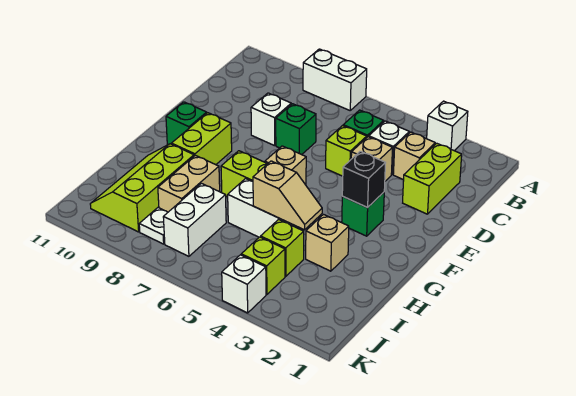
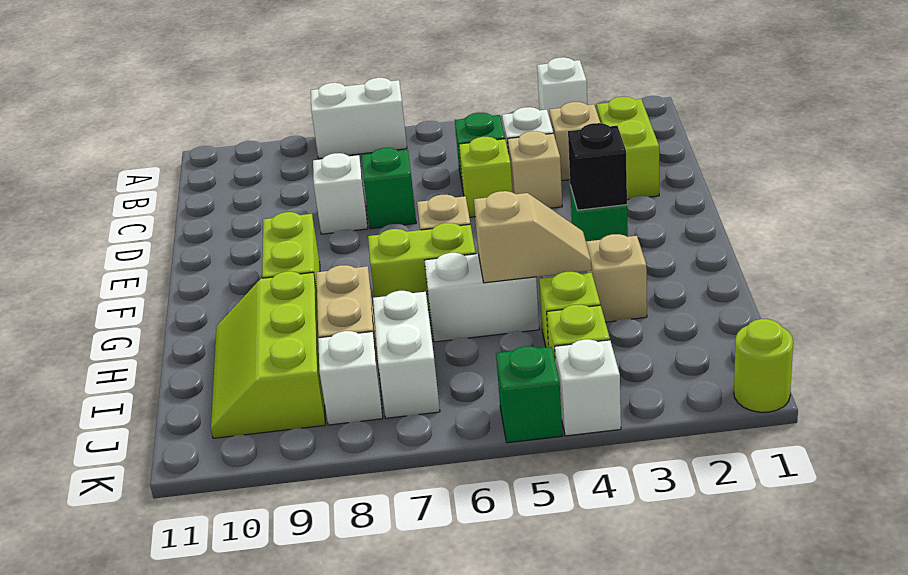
green brick F10 level 1 -> green brick K5 level 1
white plate J8 level 1 -> white brick J8 level 1
none -> lime round brick K1 level 1

